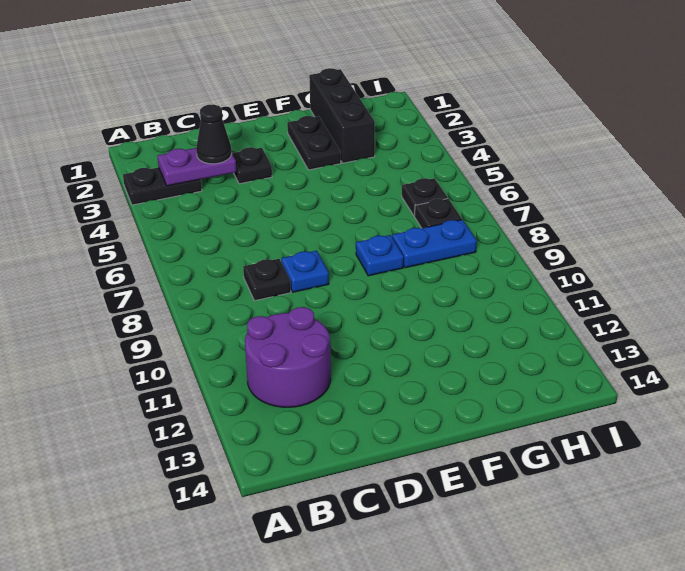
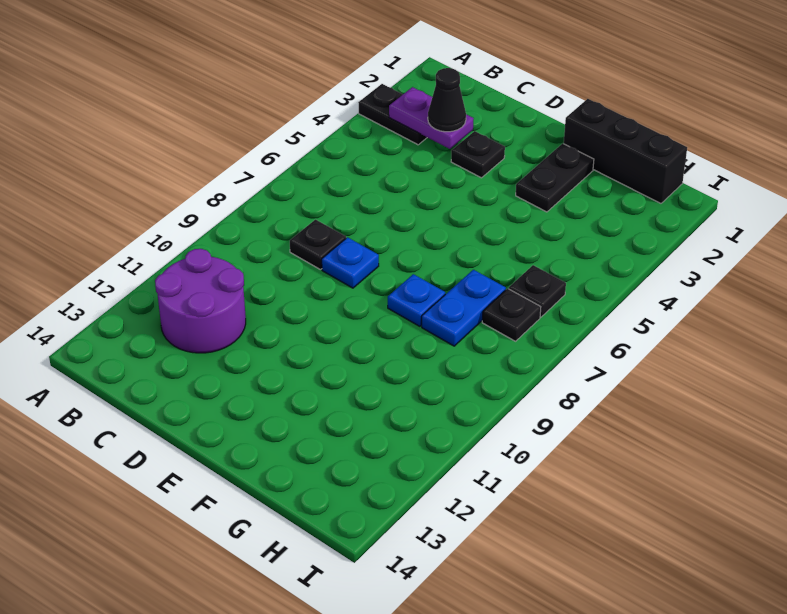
black brick G1:G3 level 1 -> black brick F1:H1 level 1
blue plate G8:H8 level 1 -> blue plate G7:G8 level 1

